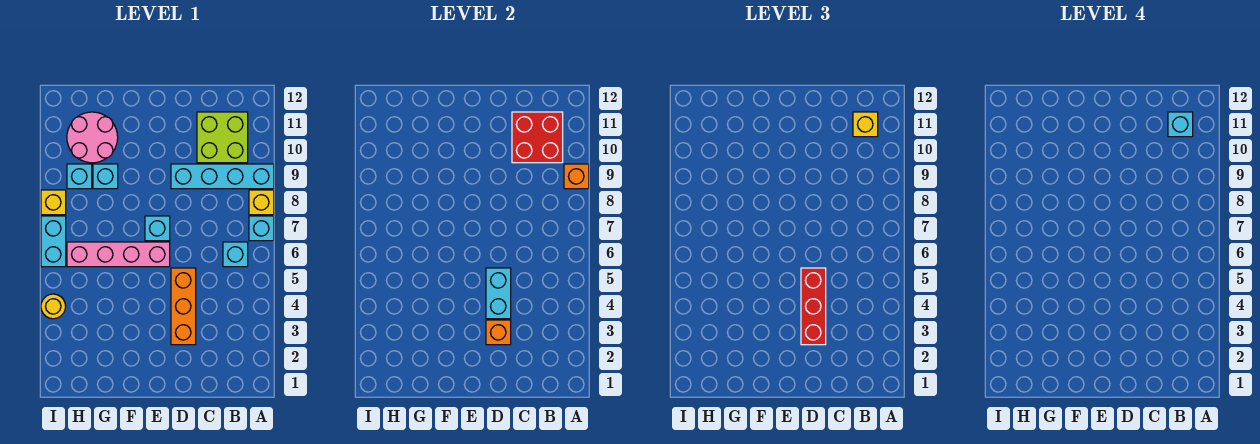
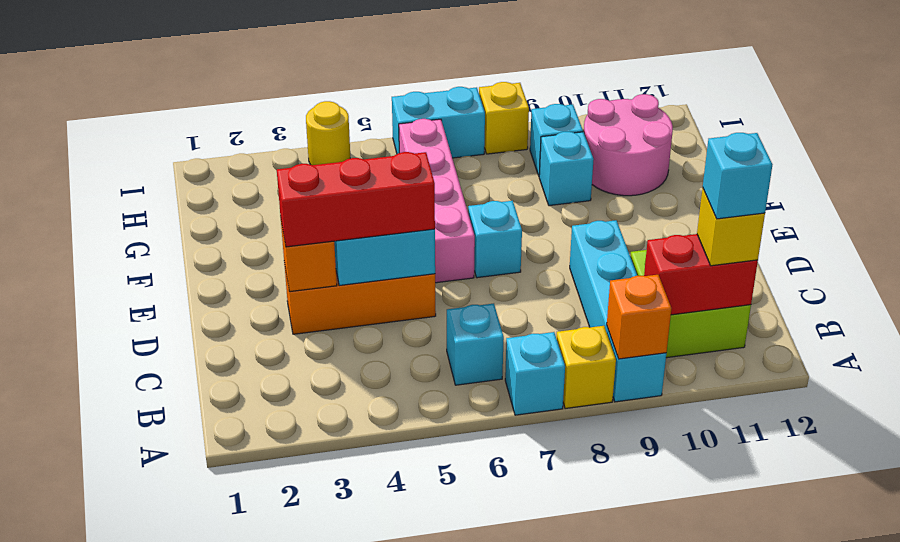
red brick B10:C11 level 2 -> red brick B10:B11 level 2

